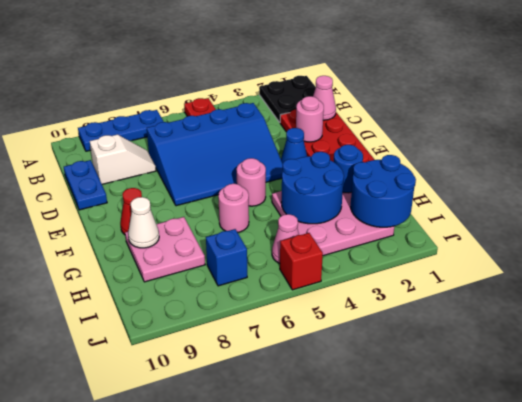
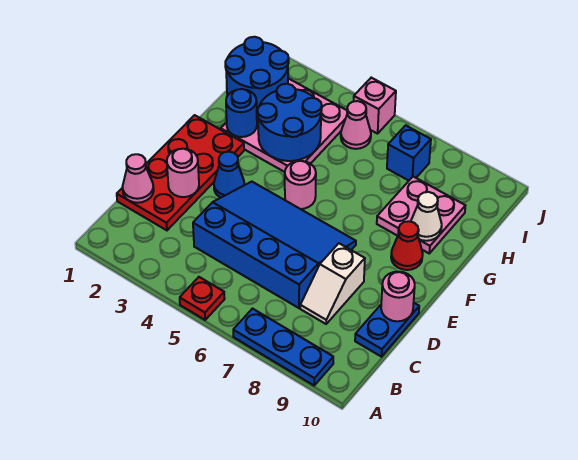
black plate A1:B2 level 1 -> none
white slope C8:C9 level 1 top 9 -> white slope C8:D8 level 1 top D
pink round brick G6 level 1 -> pink round brick D10 level 2
red brick J5 level 1 -> pink brick J5 level 1

